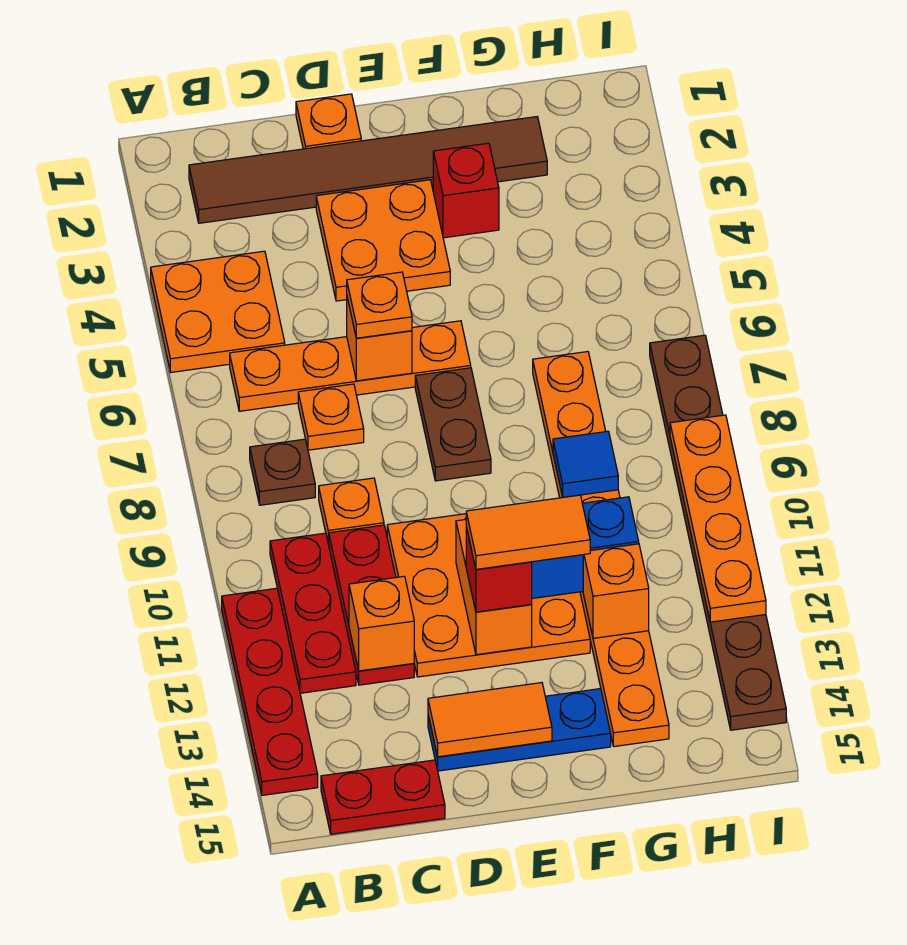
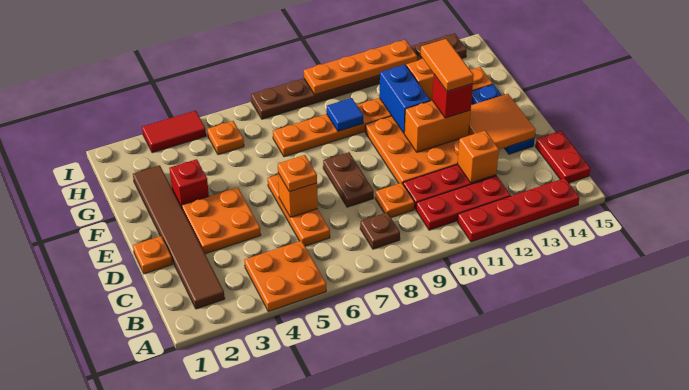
orange plate B6:E6 level 1 -> orange plate C6:E6 level 1
orange plate C7 level 1 -> orange plate H5 level 1
orange tile D14:E14 level 2 -> orange tile D13:E14 level 2
brown plate E7:E8 level 1 -> brown plate D8:E8 level 1
none -> red tile I3:I4 level 1

